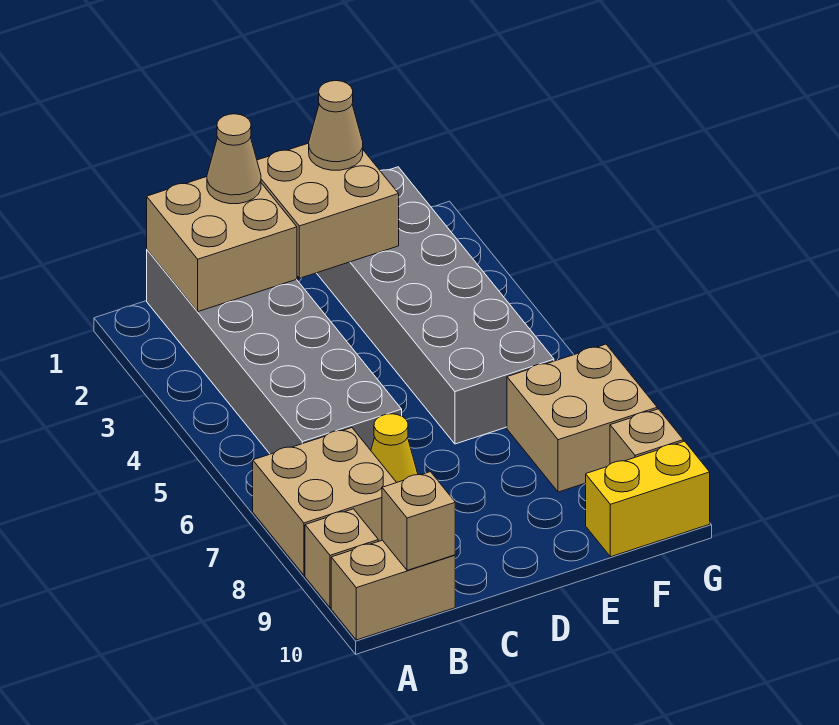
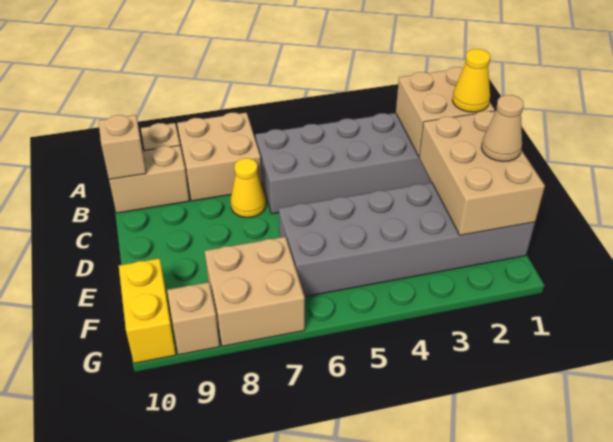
tan brick A10:B10 level 1 -> tan brick B9:B10 level 1
tan cone C1 level 3 -> yellow cone C1 level 3
tan brick D1:E2 level 2 -> tan brick D1:F2 level 2

